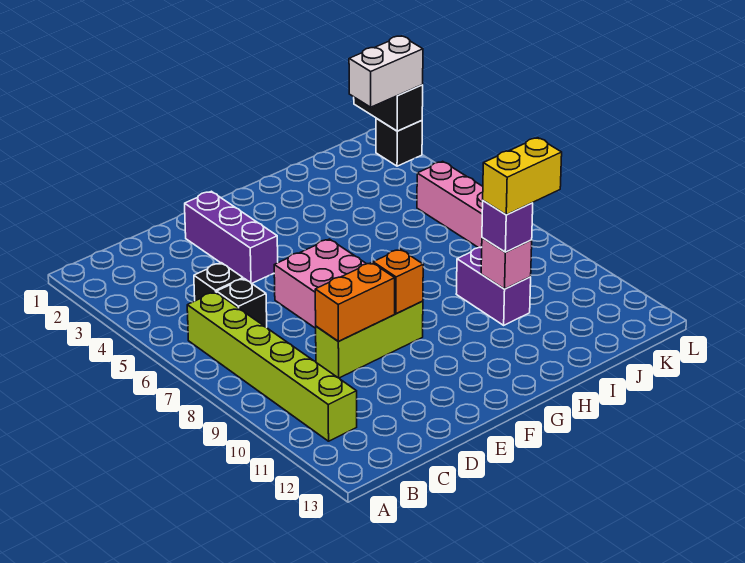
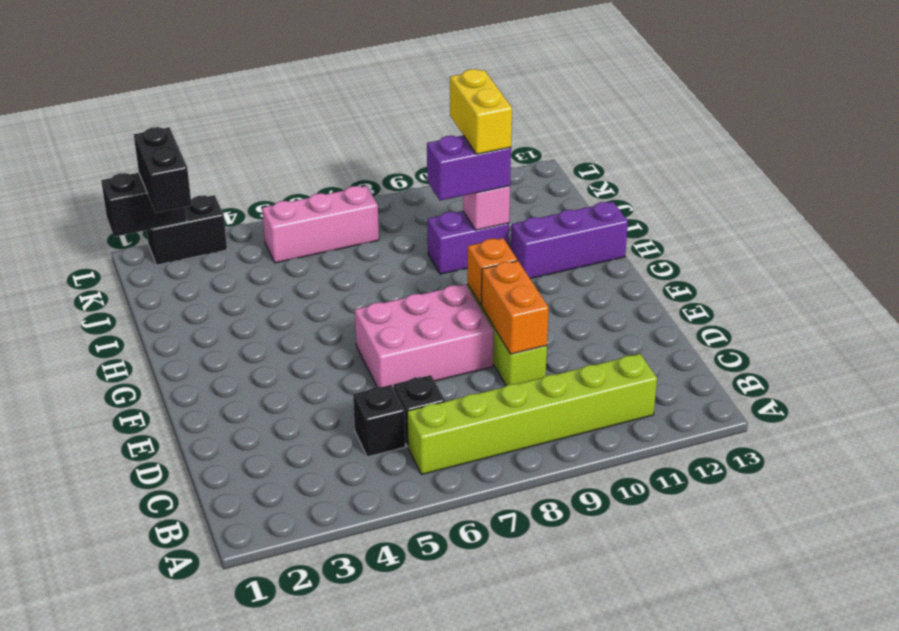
purple brick E2:E4 level 1 -> purple brick H11:H13 level 1
purple brick I10 level 3 -> purple brick I9:I10 level 3
white brick K2:L2 level 3 -> black brick K2:L2 level 3
black brick L2 level 1 -> black brick L2:L3 level 1

